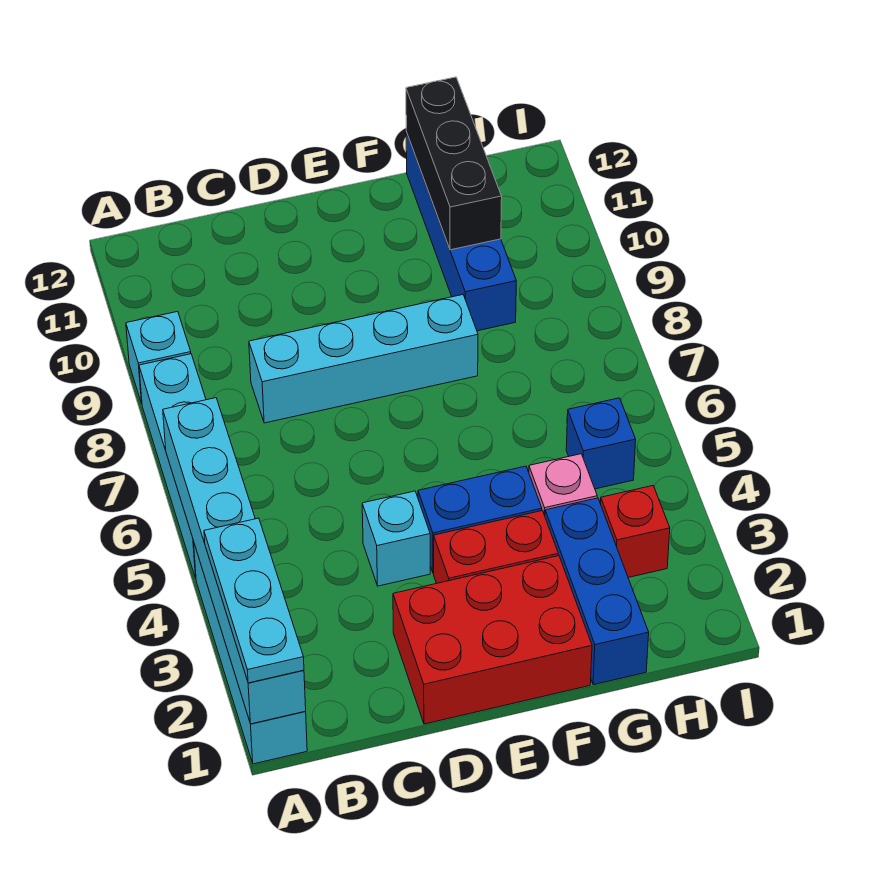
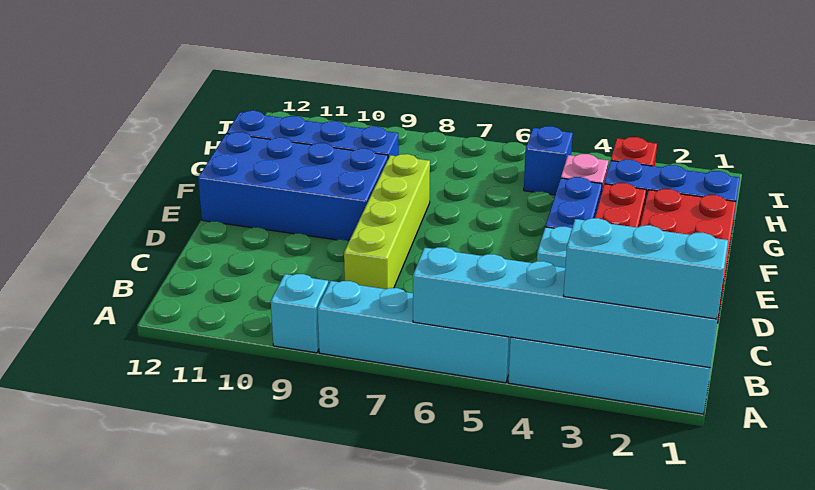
cyan plate A1:A3 level 3 -> cyan brick A1:A3 level 3
cyan brick C8:F8 level 1 -> lime brick C8:F8 level 1
none -> blue brick E9:F12 level 1
black brick G10:G12 level 2 -> none

